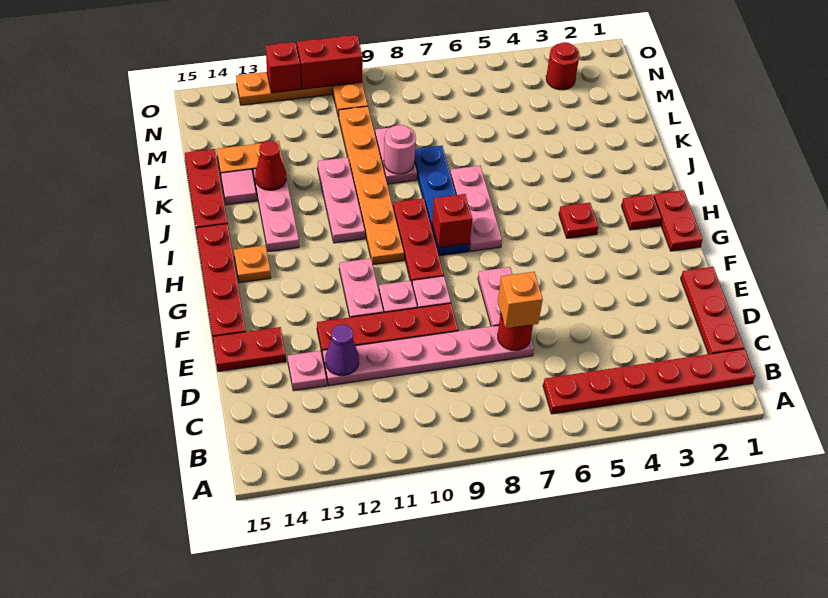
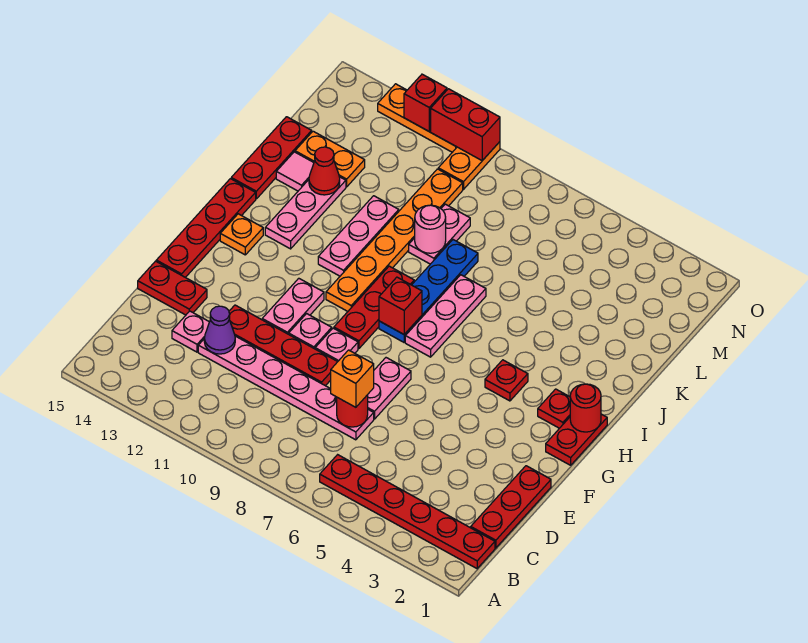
red round brick N3 level 1 -> red round brick H1 level 2

